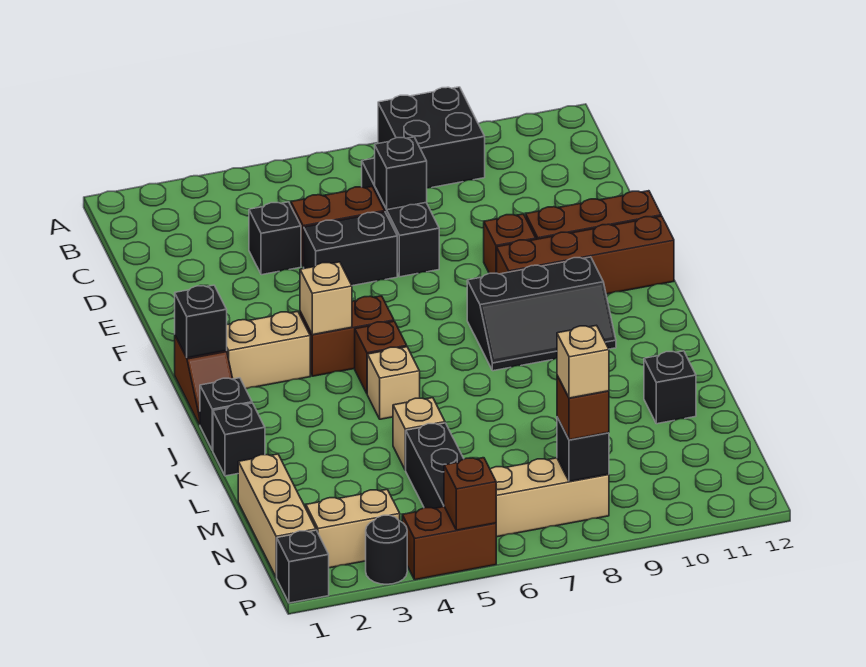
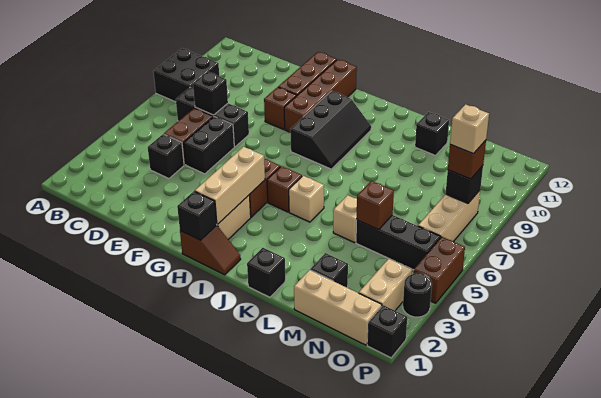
tan brick H4 level 2 -> tan brick H2:H4 level 2
black brick J1 level 1 -> black brick M2 level 1
brown brick P5 level 2 -> brown brick M5 level 2

